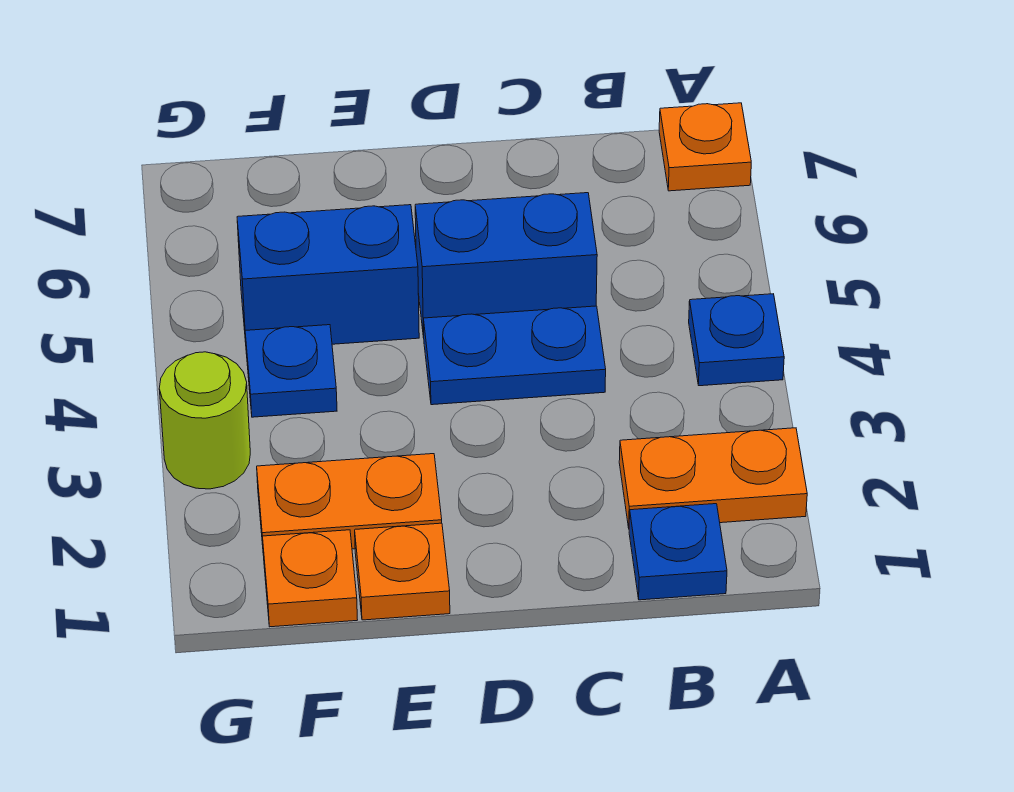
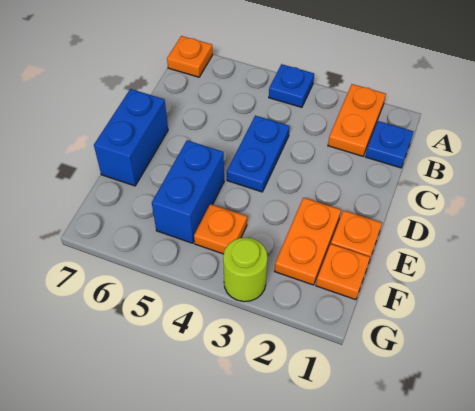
blue brick C5:D5 level 1 -> blue brick D7:E7 level 1
blue plate F4 level 1 -> orange plate F4 level 1

